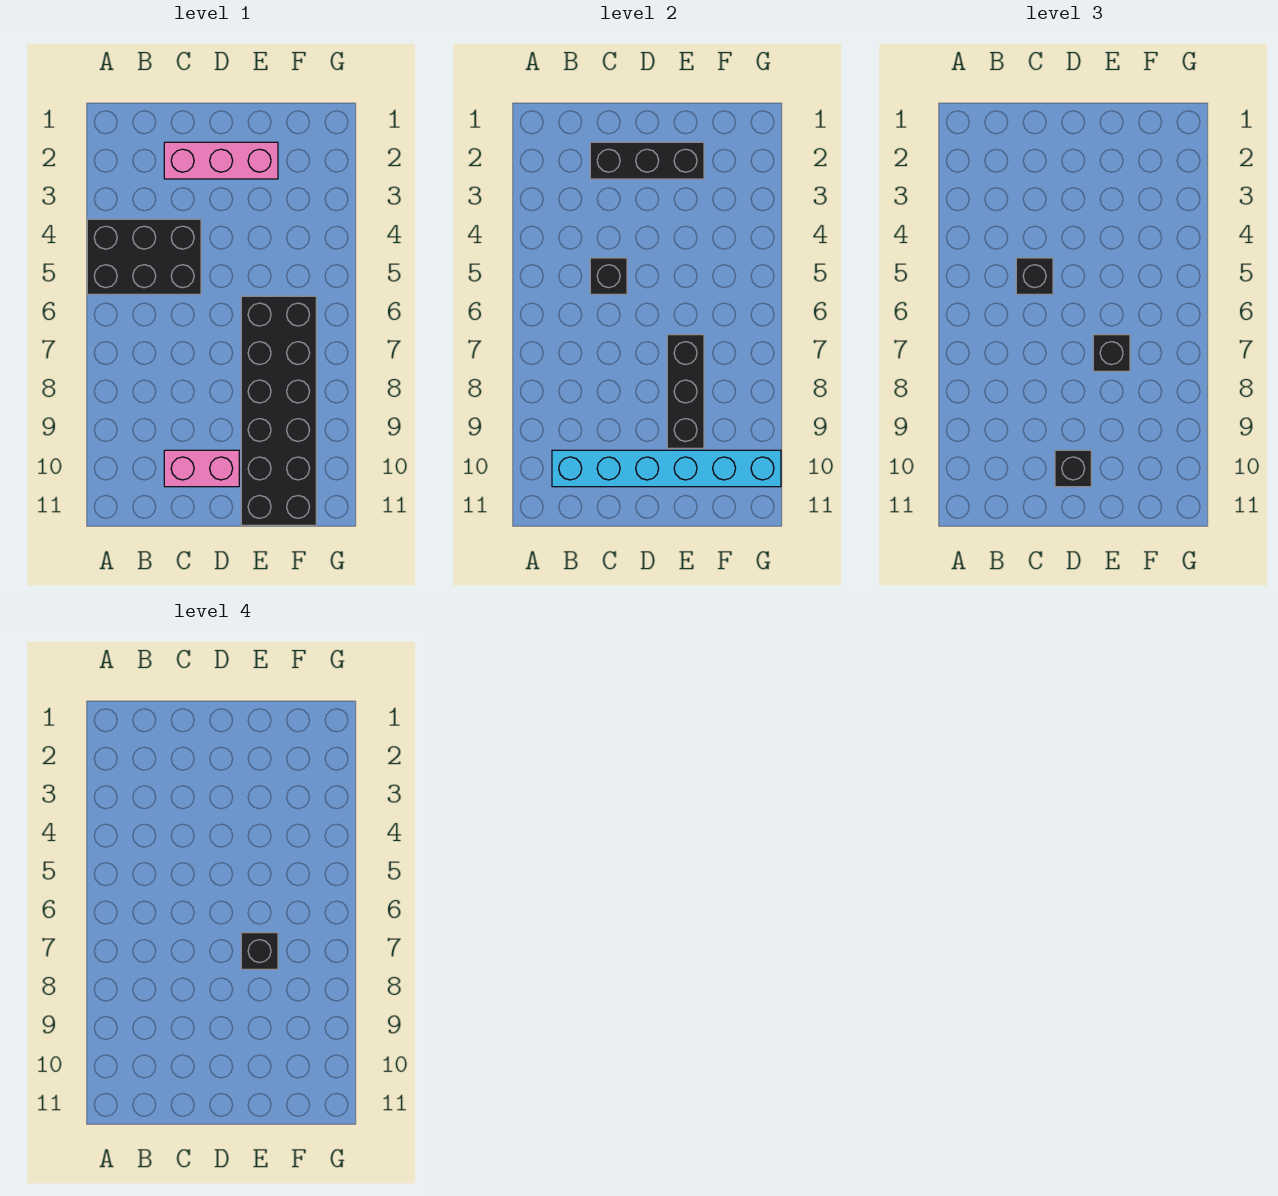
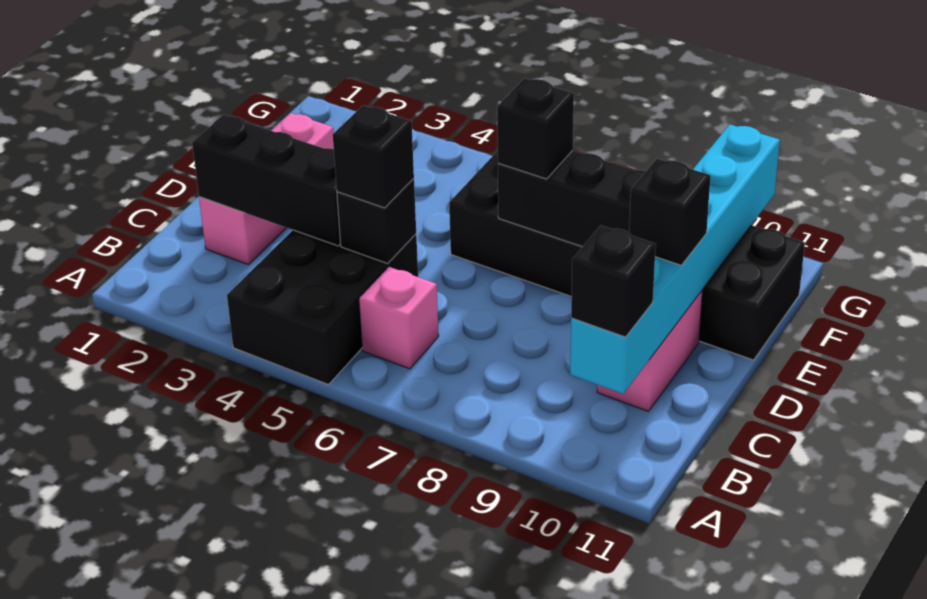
none -> pink brick B6 level 1
black brick C2:E2 level 2 -> black brick C2:C4 level 2
black brick E7 level 4 -> black brick B10 level 3

